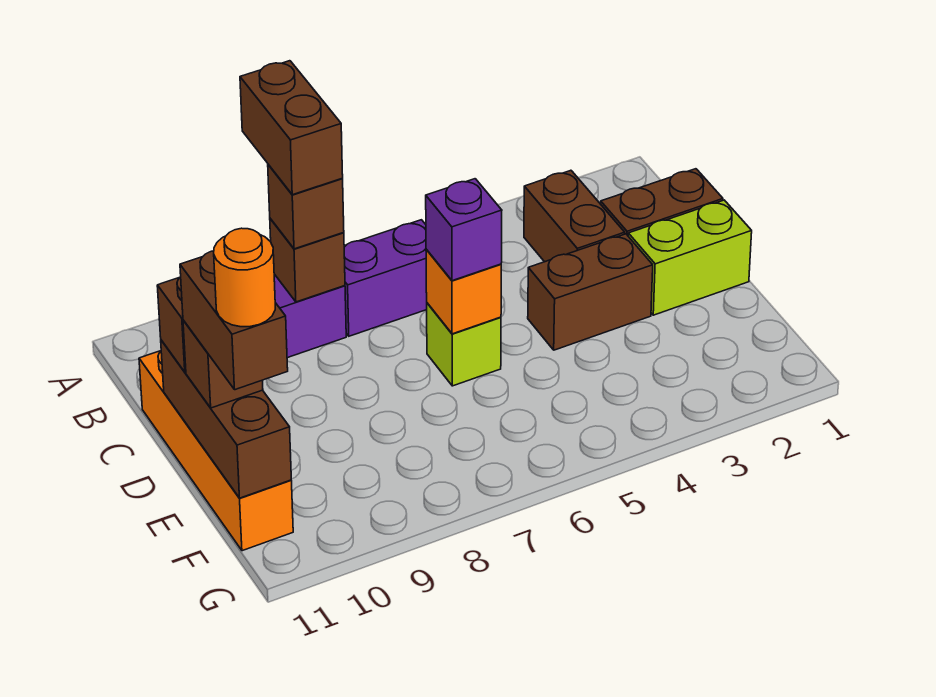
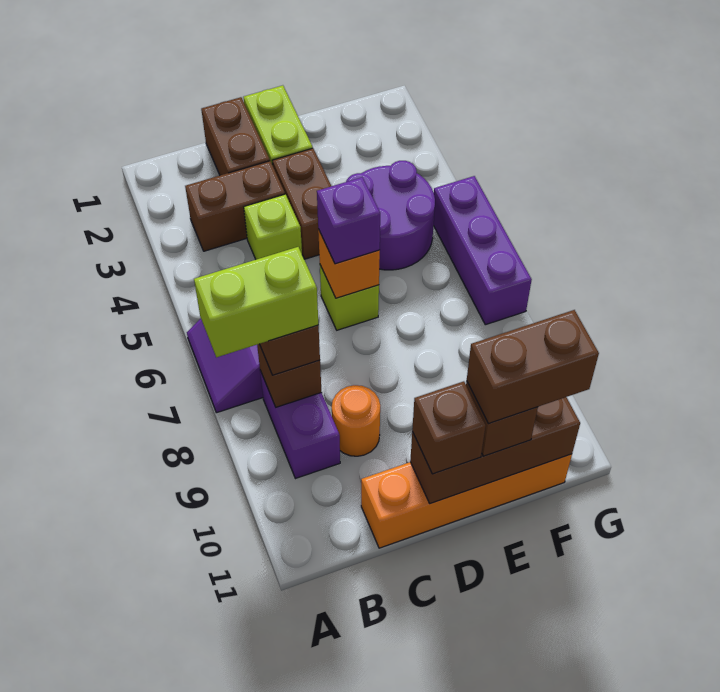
brown brick A8:B8 level 4 -> lime brick A8:B8 level 4
none -> lime brick C4 level 1
none -> purple round brick E4:F5 level 1
orange round brick F11 level 5 -> orange round brick C9 level 1
none -> purple brick G5:G7 level 1

